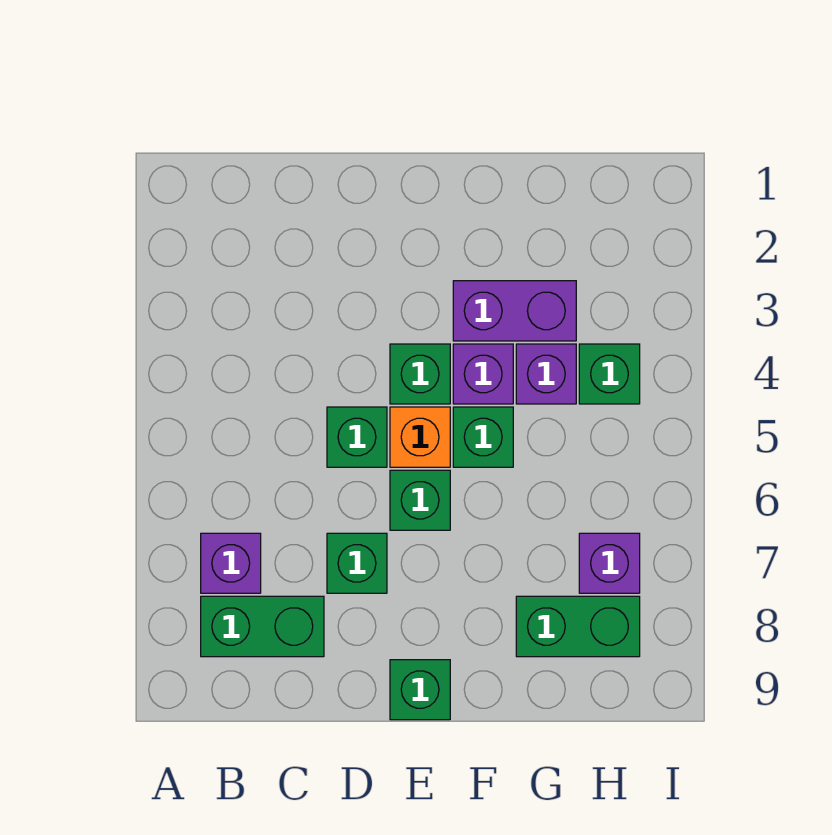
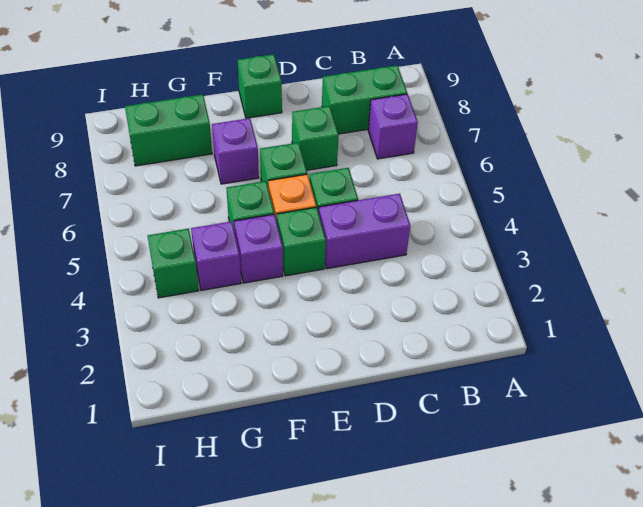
purple brick F3:G3 level 1 -> purple brick C4:D4 level 1
purple brick H7 level 1 -> purple brick F7 level 1

